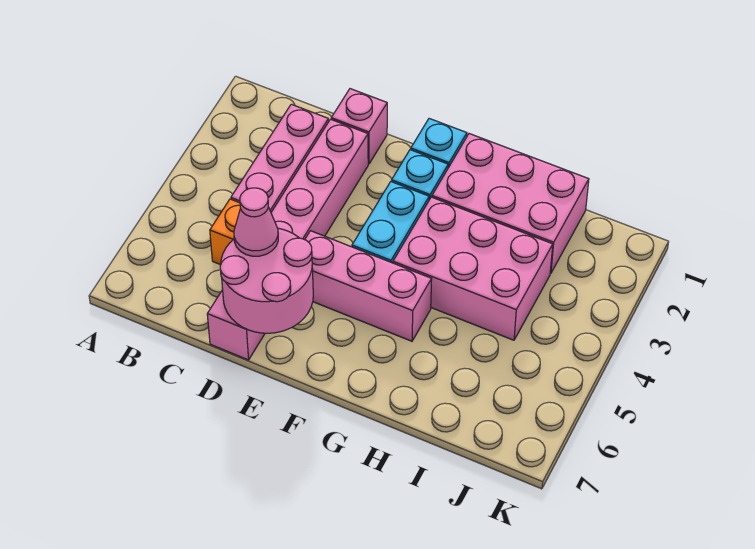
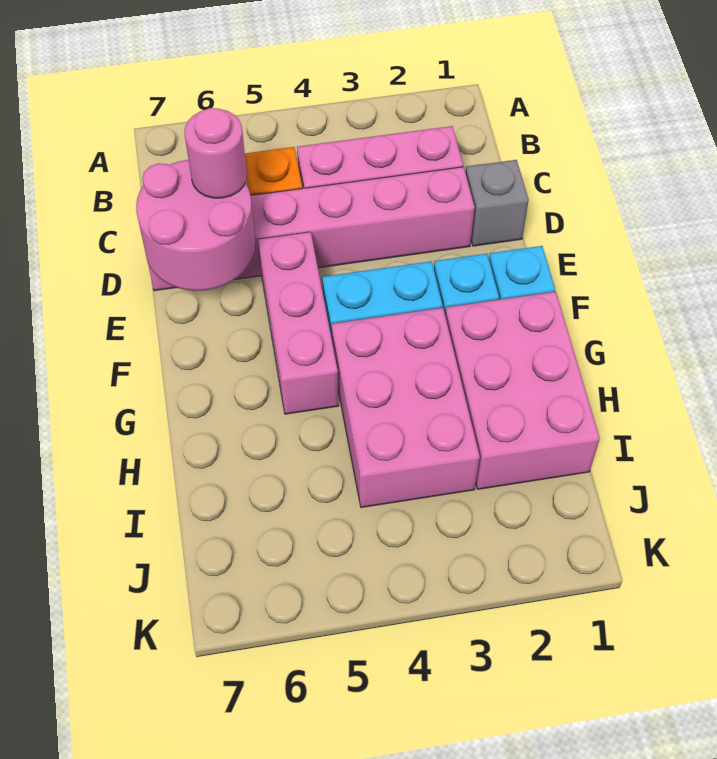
pink brick D1 level 1 -> grey brick D1 level 1
pink cone D6 level 3 -> pink round brick D6 level 3

